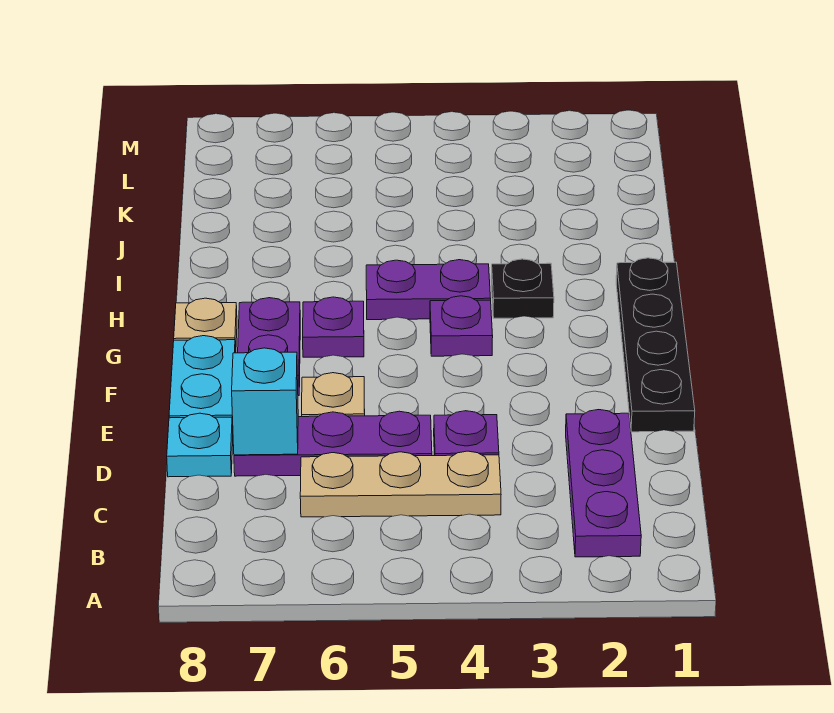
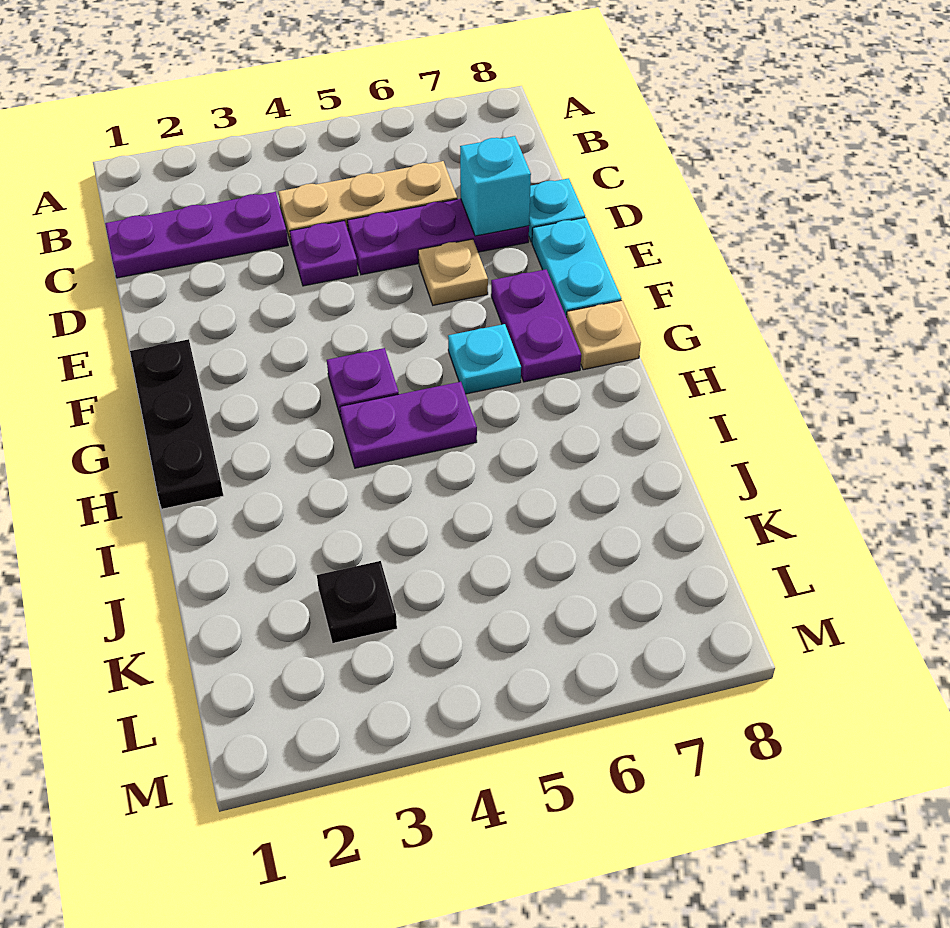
purple plate B2:D2 level 1 -> purple plate C1:C3 level 1
black plate E1:H1 level 1 -> black plate F1:H1 level 1
purple plate G6 level 1 -> cyan plate G6 level 1
black plate H3 level 1 -> black plate K3 level 1

